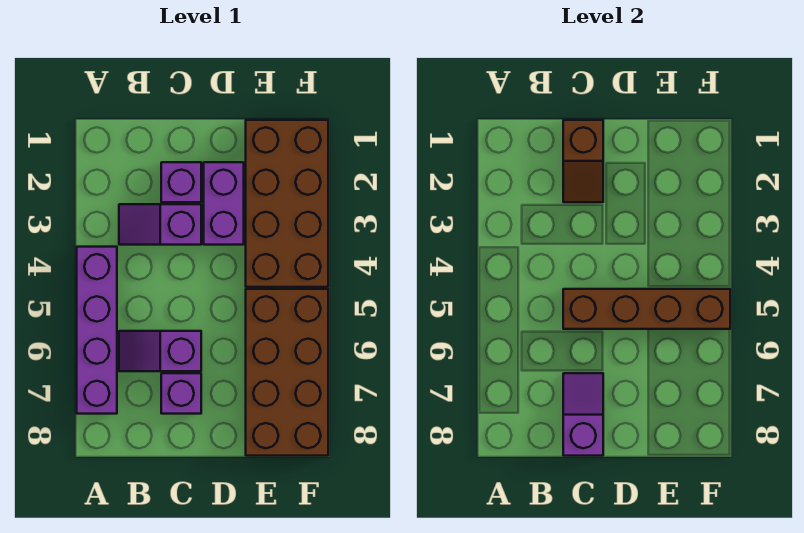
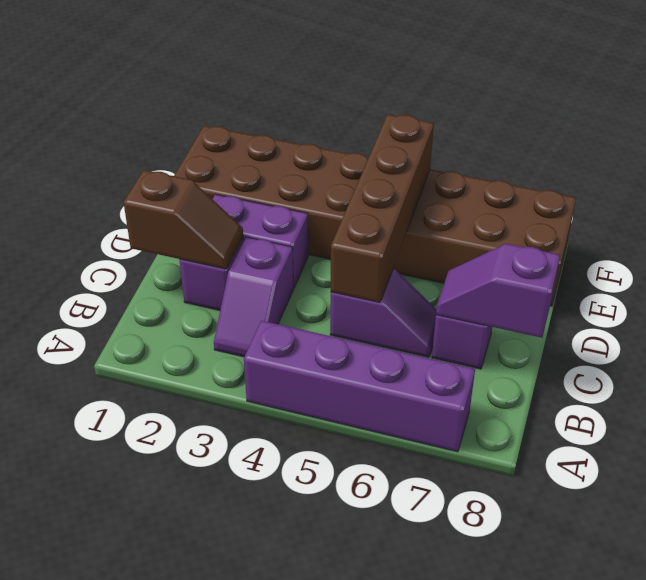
purple slope B6:C6 level 1 top C -> purple slope C5:C6 level 1 top 5

